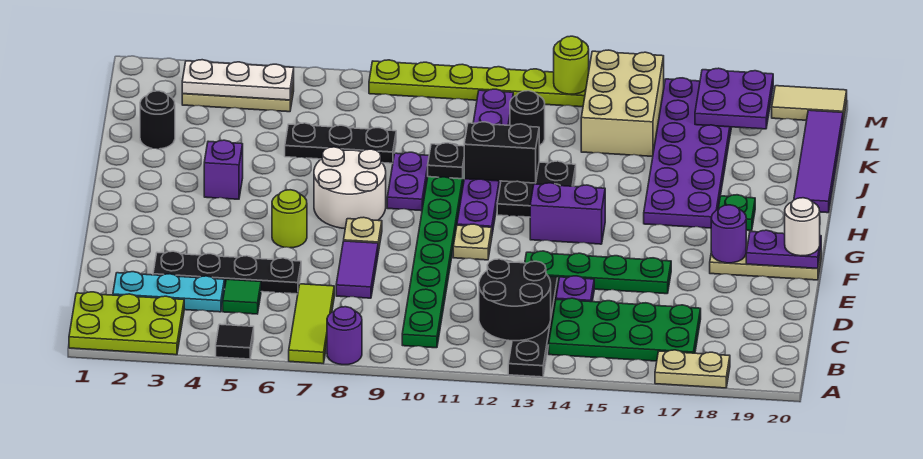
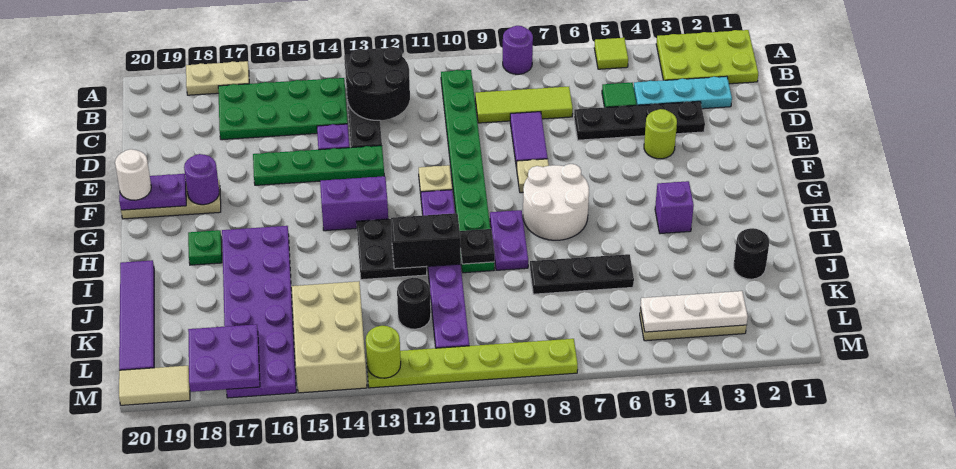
black tile A5 level 1 -> lime tile A5 level 1
lime tile A7:C7 level 1 -> lime tile C7:C9 level 1
lime round brick F6 level 1 -> lime round brick E4 level 1

